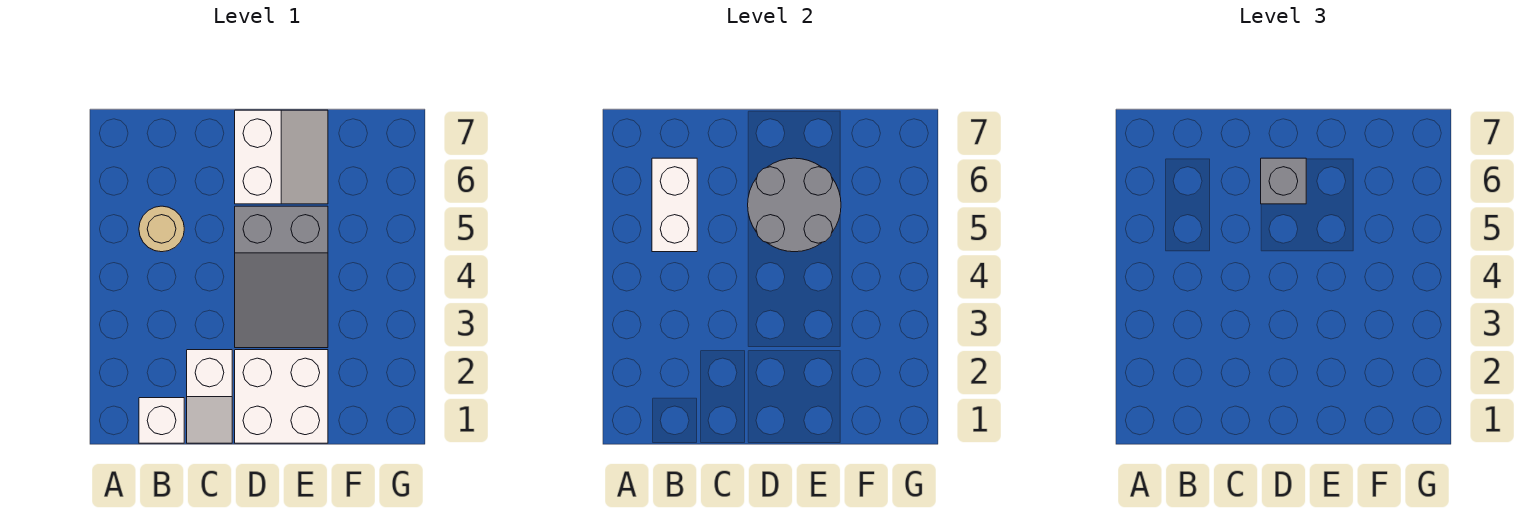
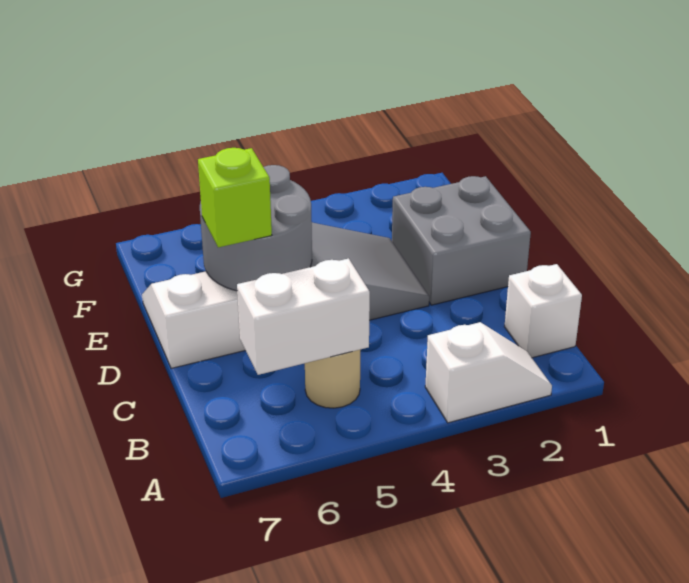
white slope C1:C2 level 1 top 2 -> white slope A2:A3 level 1 top 3
white brick D1:E2 level 1 -> grey brick D1:E2 level 1
grey brick D6 level 3 -> lime brick D6 level 3

